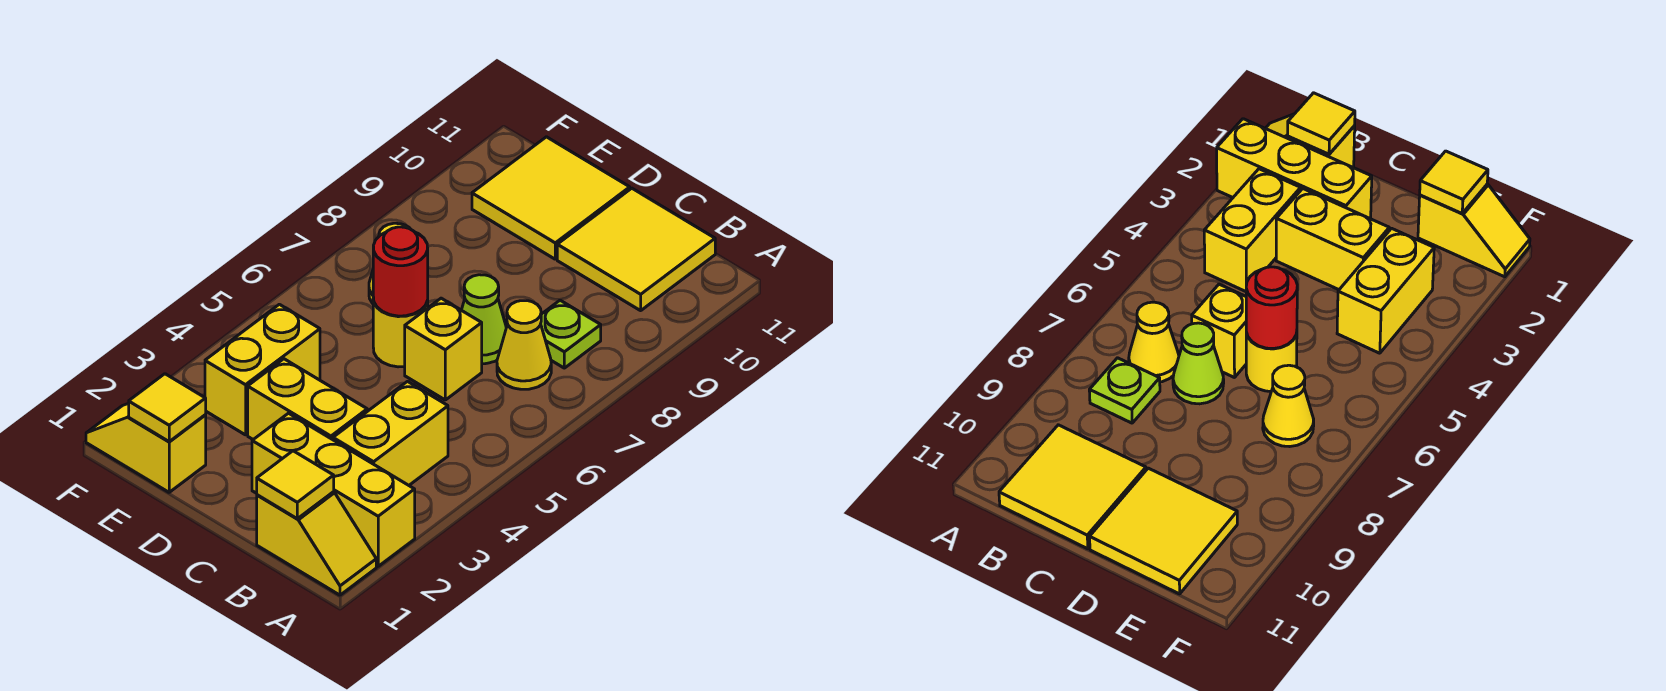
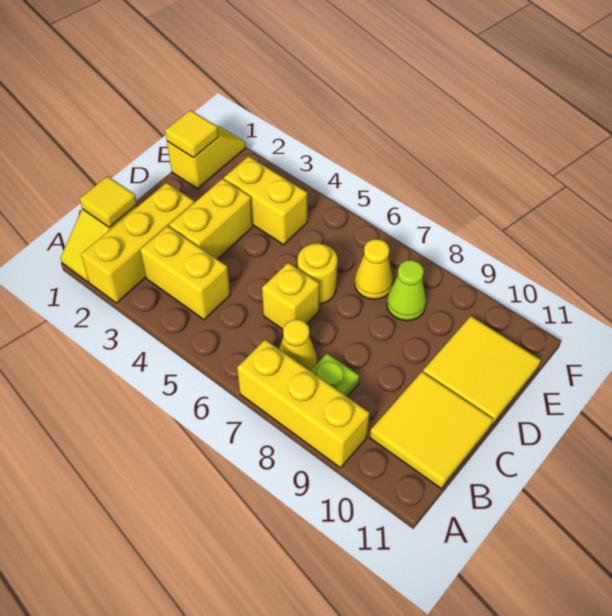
none -> yellow brick A7:A9 level 1
lime cone C7 level 1 -> lime cone E8 level 1
red round brick D6 level 2 -> none

